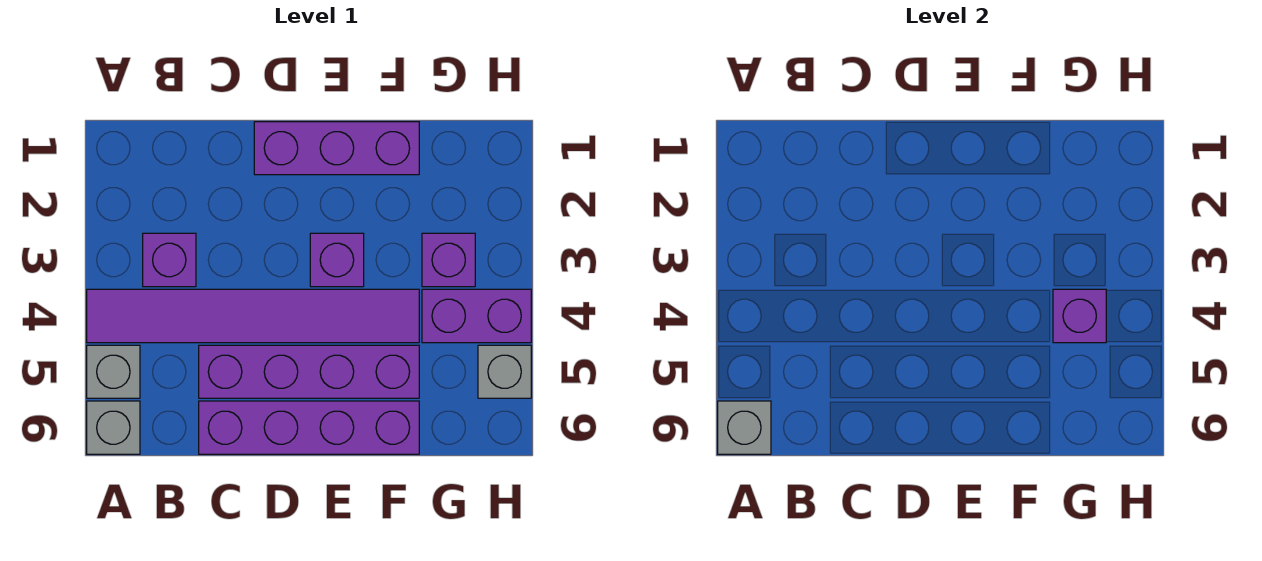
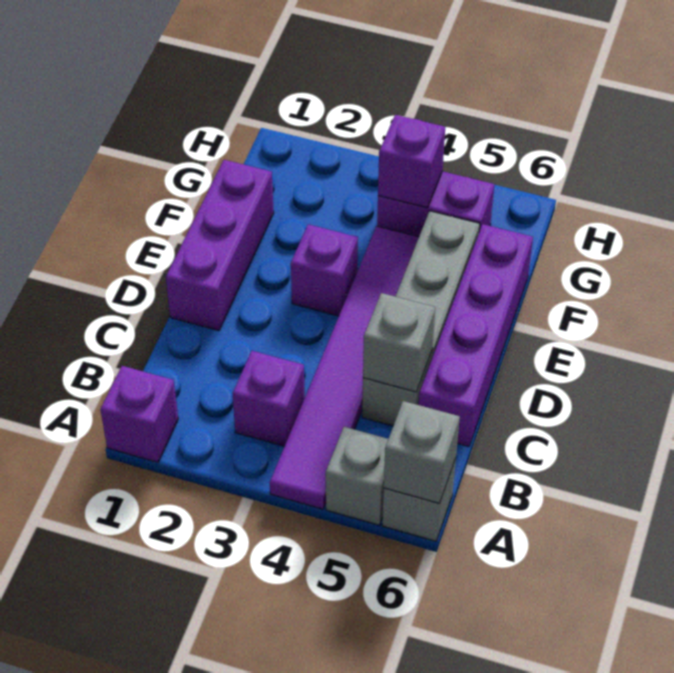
purple brick C5:F5 level 1 -> grey brick C5:F5 level 1
purple brick G3 level 1 -> purple brick A1 level 1
purple brick G4:H4 level 1 -> purple brick G4:G5 level 1
grey brick H5 level 1 -> grey brick C5 level 2

